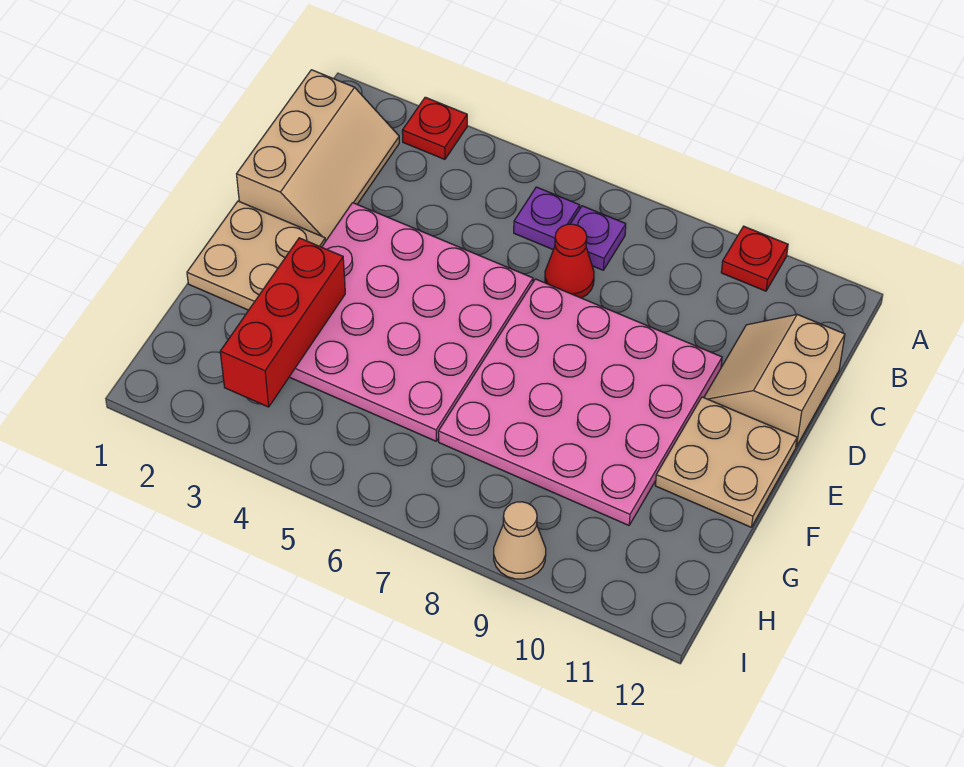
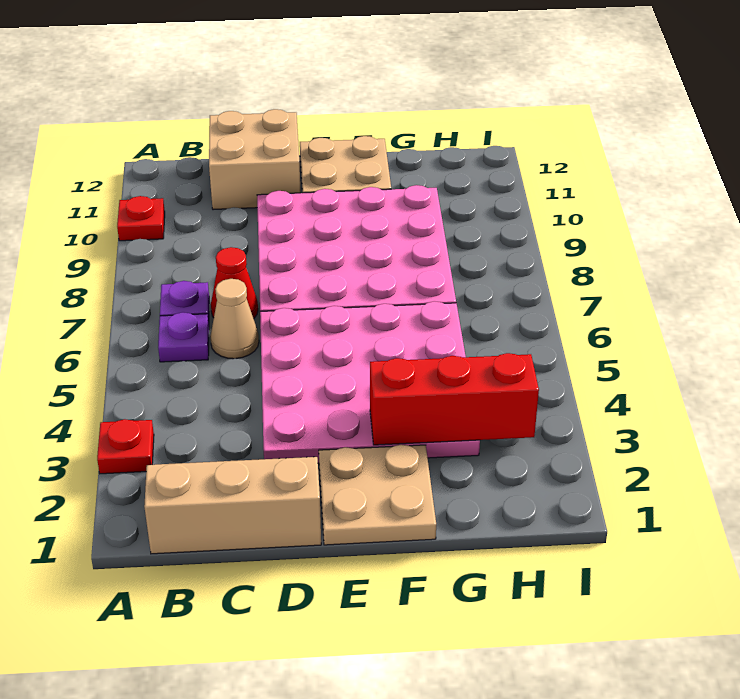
tan slope C11:D12 level 1 top 12 -> tan brick C11:D12 level 1
tan cone I9 level 1 -> tan cone C6 level 1

